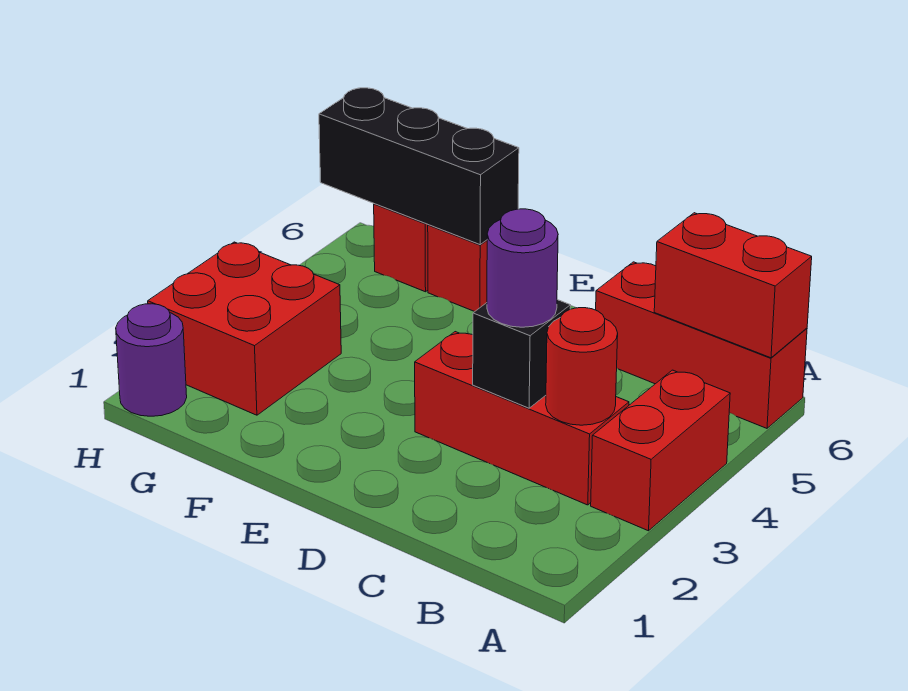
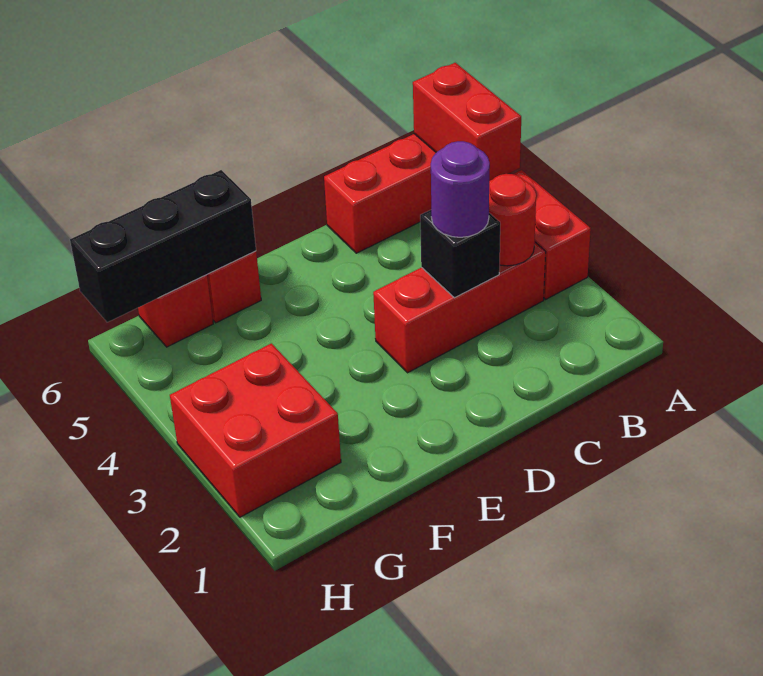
red brick A6:B6 level 2 -> red brick A5:A6 level 2
purple round brick H1 level 1 -> none

